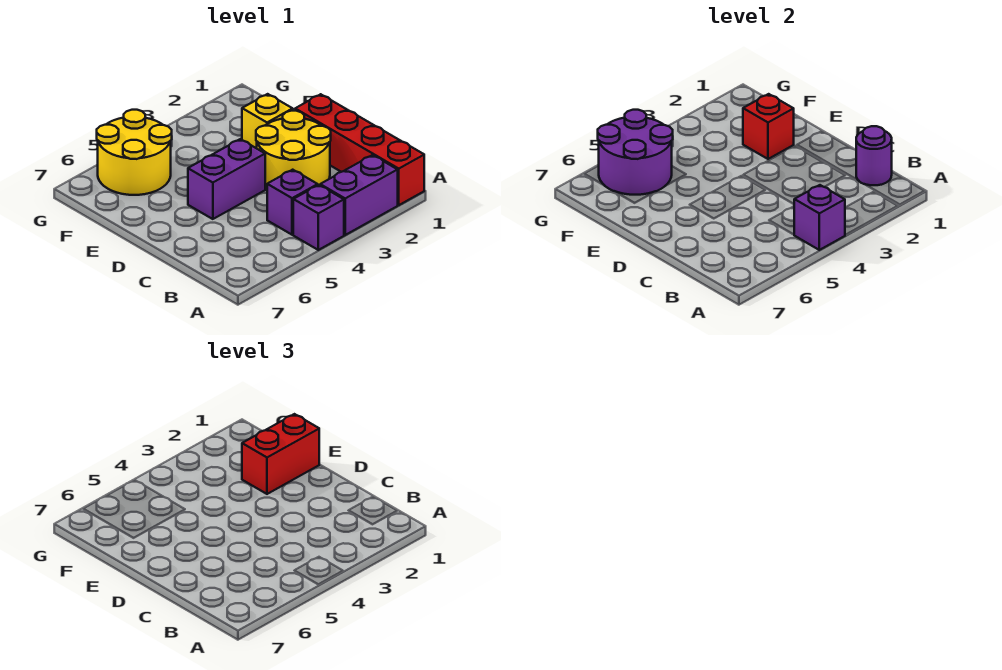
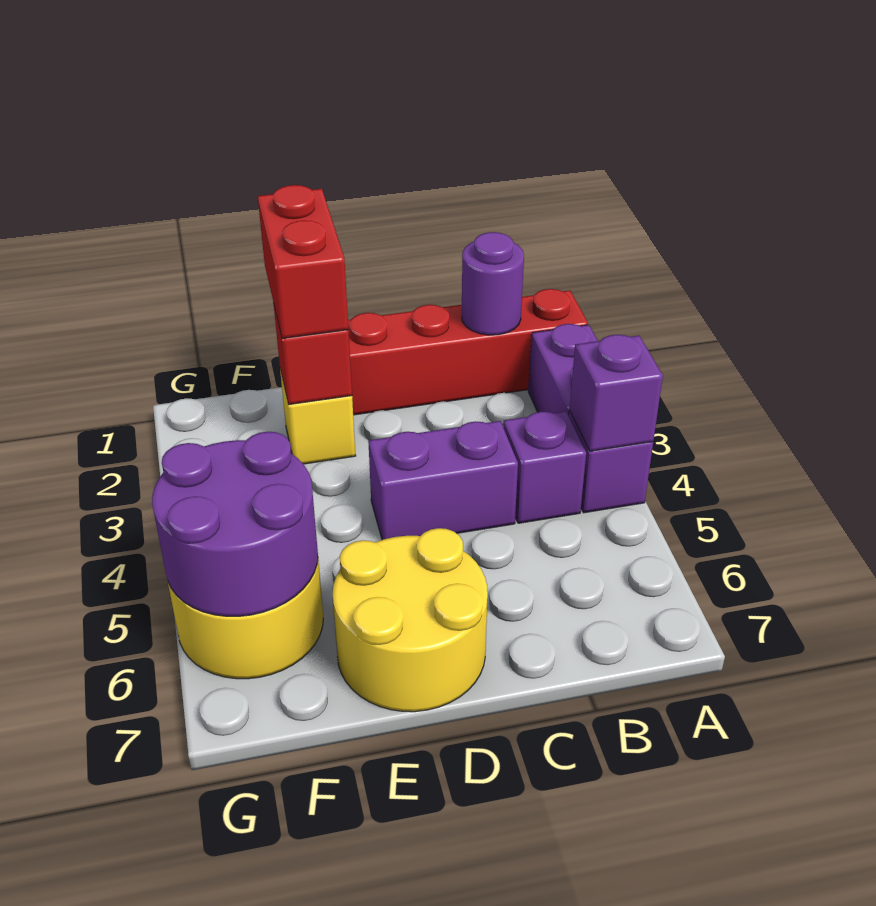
yellow round brick C2:D3 level 1 -> yellow round brick D6:E7 level 1
purple brick D4:D5 level 1 -> purple brick C4:D4 level 1

